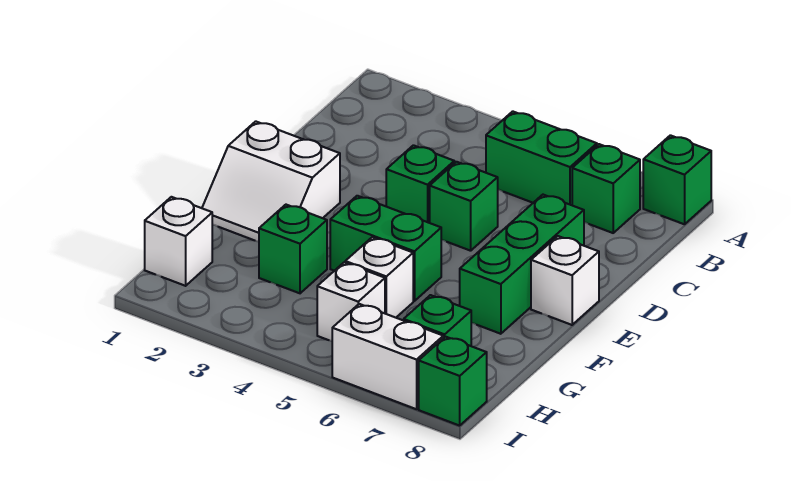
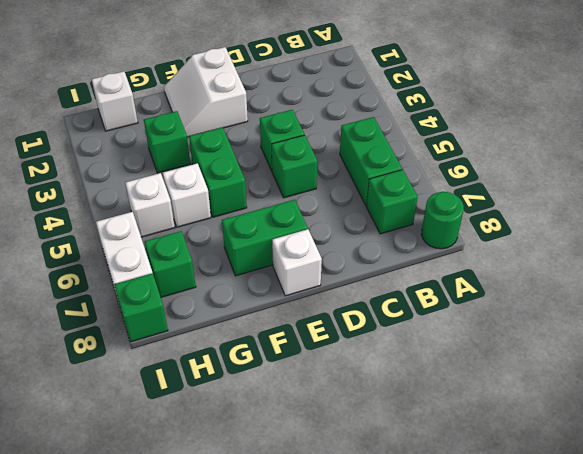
green brick A8 level 1 -> green round brick A8 level 1
green brick D7:F7 level 1 -> green brick E7:F7 level 1

